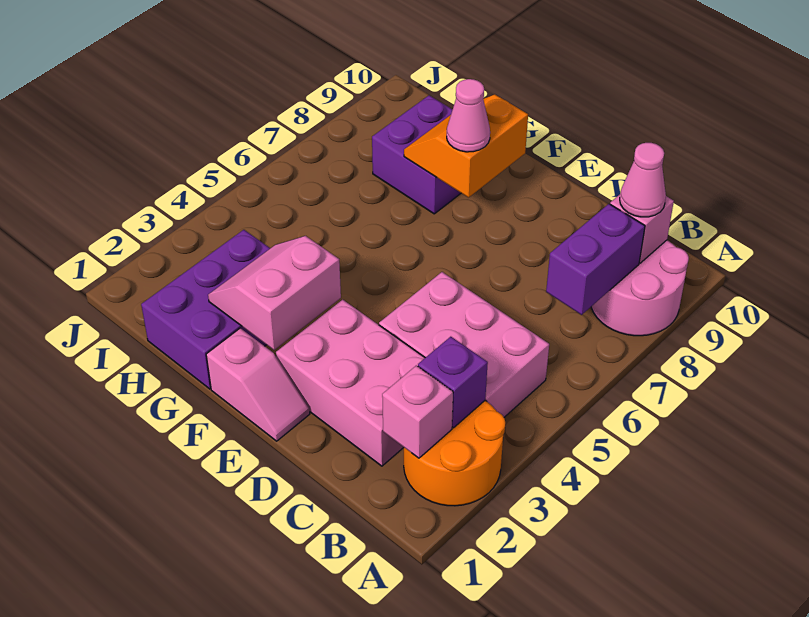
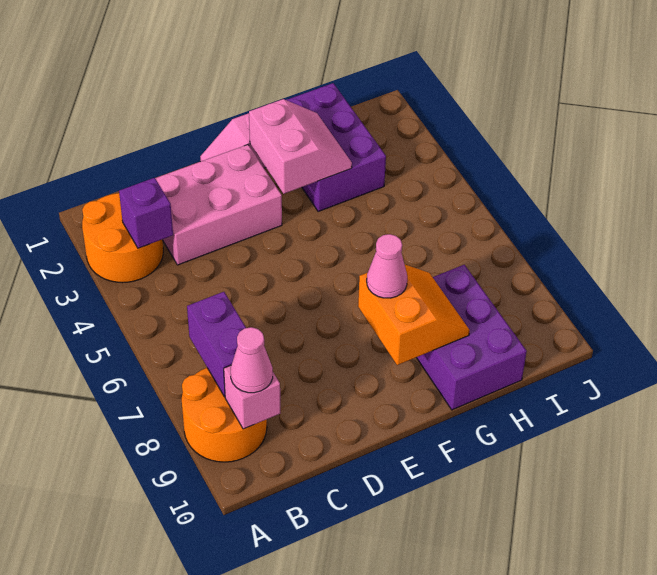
pink round brick A8:B9 level 1 -> orange round brick A8:B9 level 1
pink brick B2 level 2 -> none
pink brick B4:D5 level 1 -> none
purple brick G8:H9 level 1 -> purple brick G8:H10 level 1

